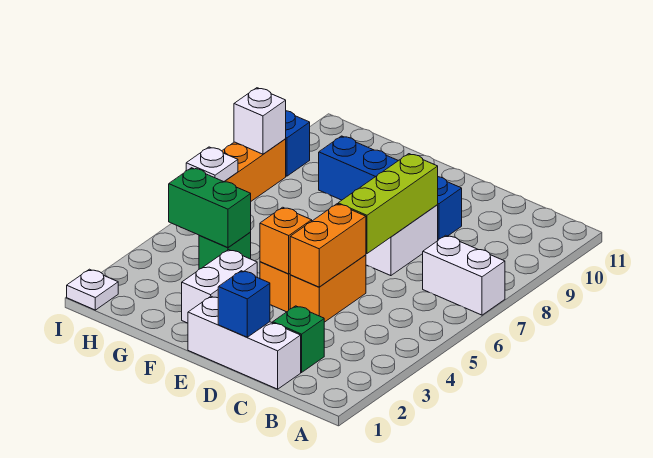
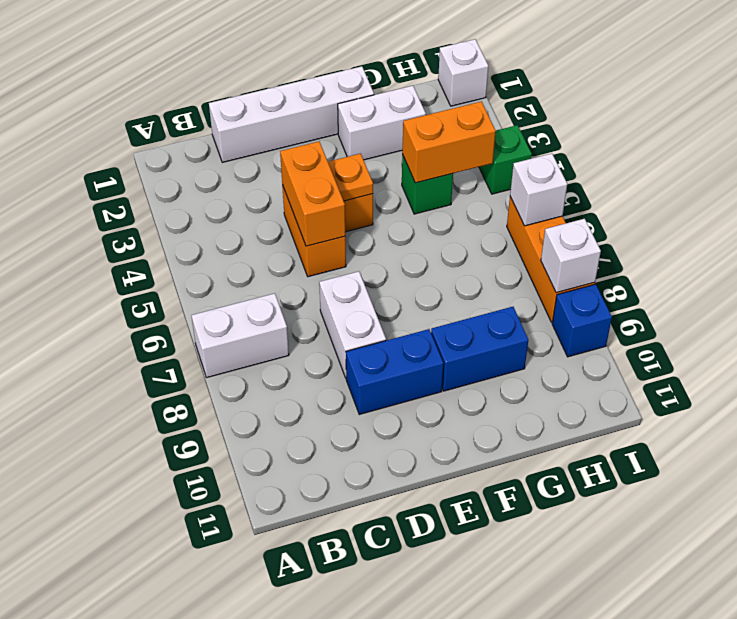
white brick C1:E1 level 1 -> white brick C1:F1 level 1
green brick C2 level 1 -> green brick I4 level 1
blue brick D1 level 2 -> none
lime brick D6:D8 level 2 -> none
orange brick E4 level 2 -> orange plate E4 level 2
white brick F2:F3 level 1 -> white brick F2:G2 level 1
green brick G4:H4 level 2 -> orange brick G4:H4 level 2
white plate I1 level 1 -> white brick I1 level 1
white plate I6 level 2 -> white brick I6 level 2

